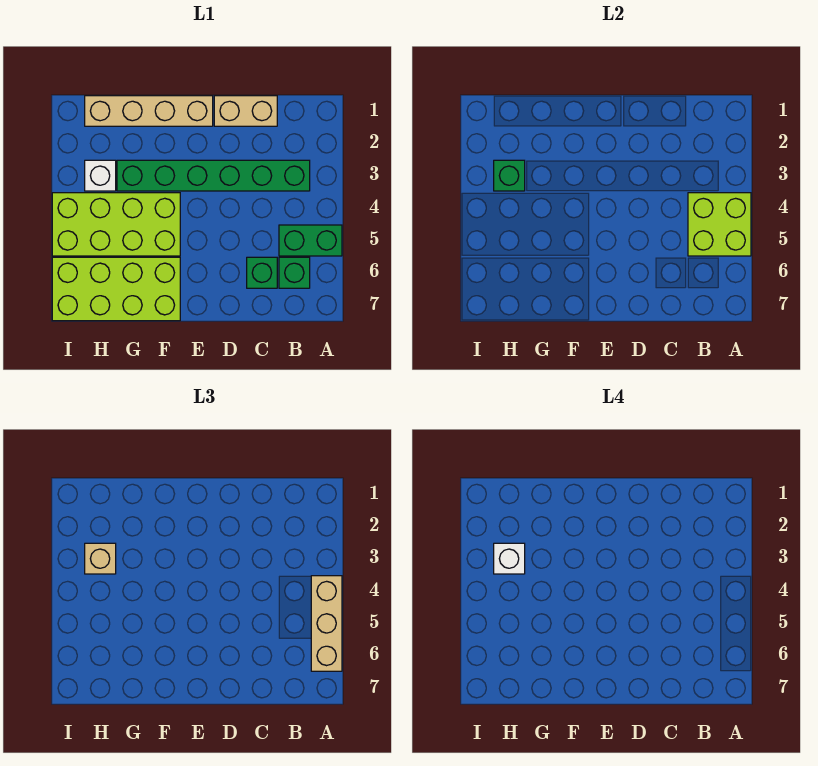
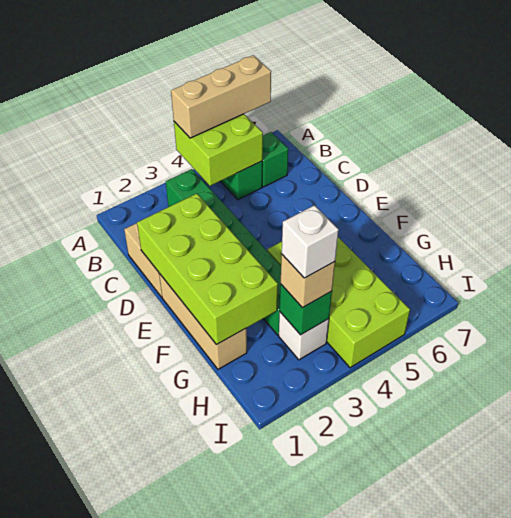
green brick C6 level 1 -> none
tan brick E1:H1 level 1 -> tan brick E1:G1 level 1
lime brick F6:I7 level 1 -> lime brick D1:G2 level 2

